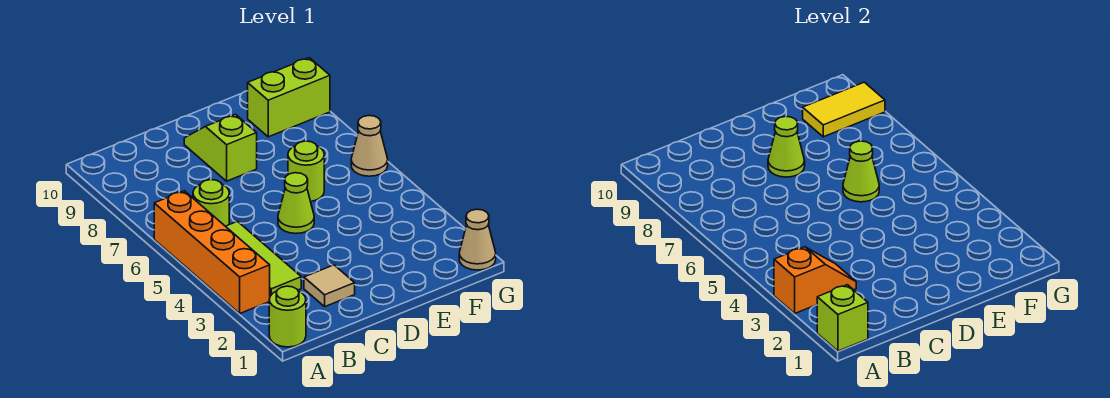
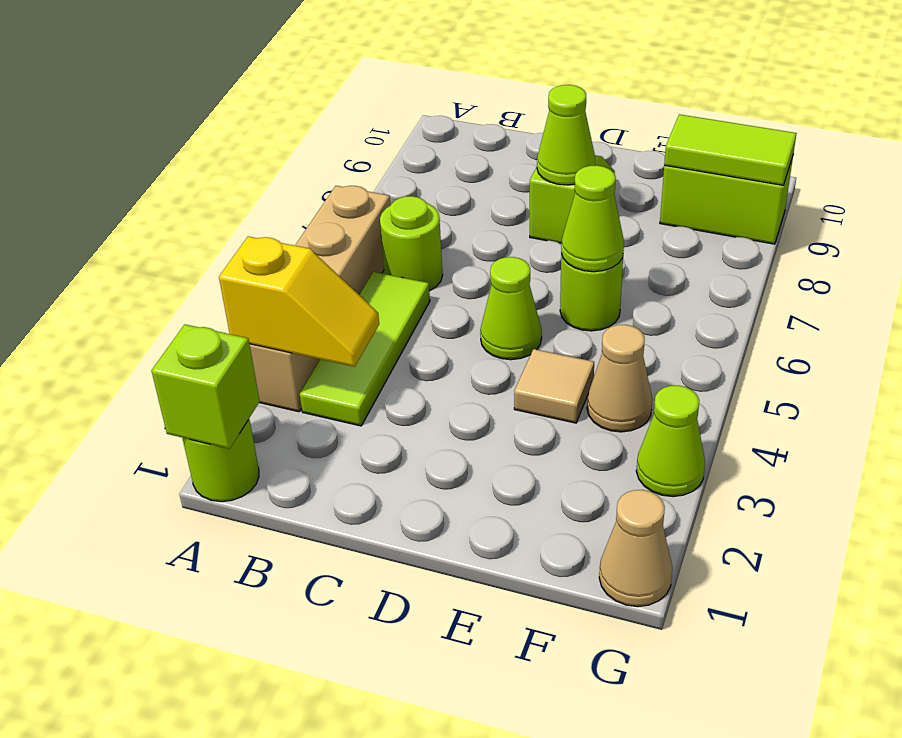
orange brick A3:A6 level 1 -> tan brick A3:A6 level 1
orange slope A3:B3 level 2 top A -> yellow slope A3:B3 level 2 top A
tan tile C2 level 1 -> tan tile E4 level 1
yellow tile F9:G9 level 2 -> lime tile F9:G9 level 2
none -> lime cone G3 level 1
tan cone G6 level 1 -> tan cone F4 level 1

